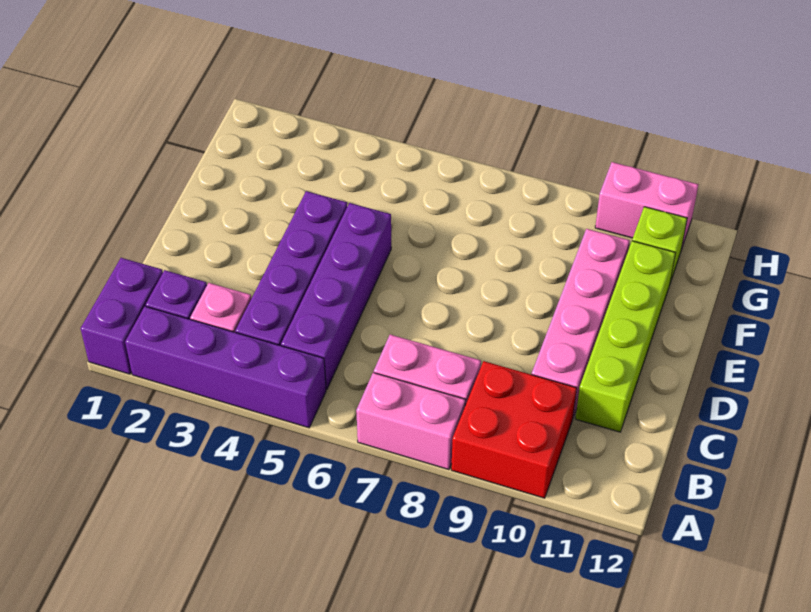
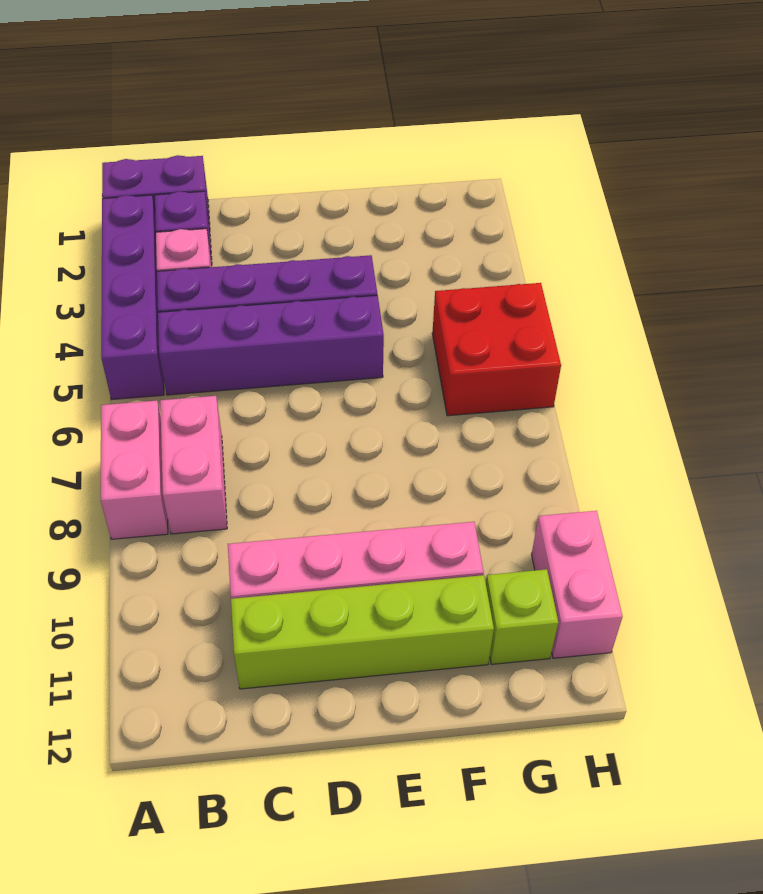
red brick A9:B10 level 1 -> red brick G5:H6 level 1

